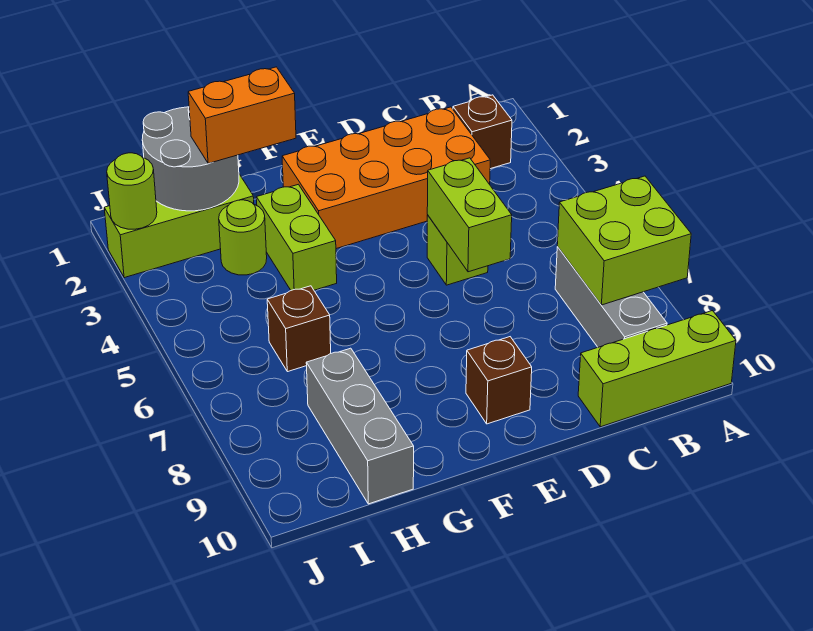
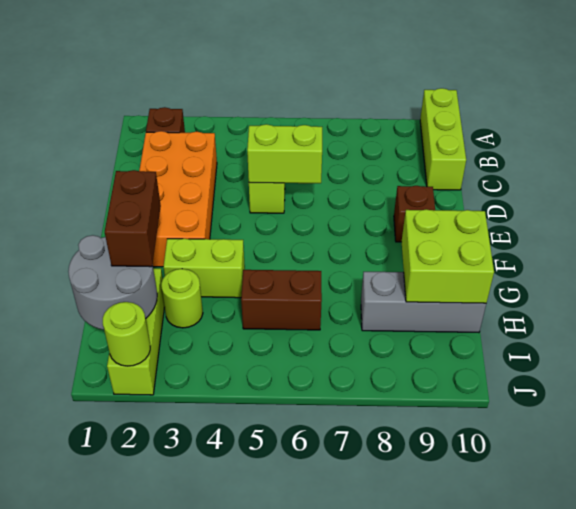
lime brick A7:B8 level 2 -> lime brick G9:H10 level 2
grey brick B7:B9 level 1 -> none
orange brick G2:H2 level 3 -> brown brick G2:H2 level 3
brown brick H6 level 1 -> brown brick H5:H6 level 1

